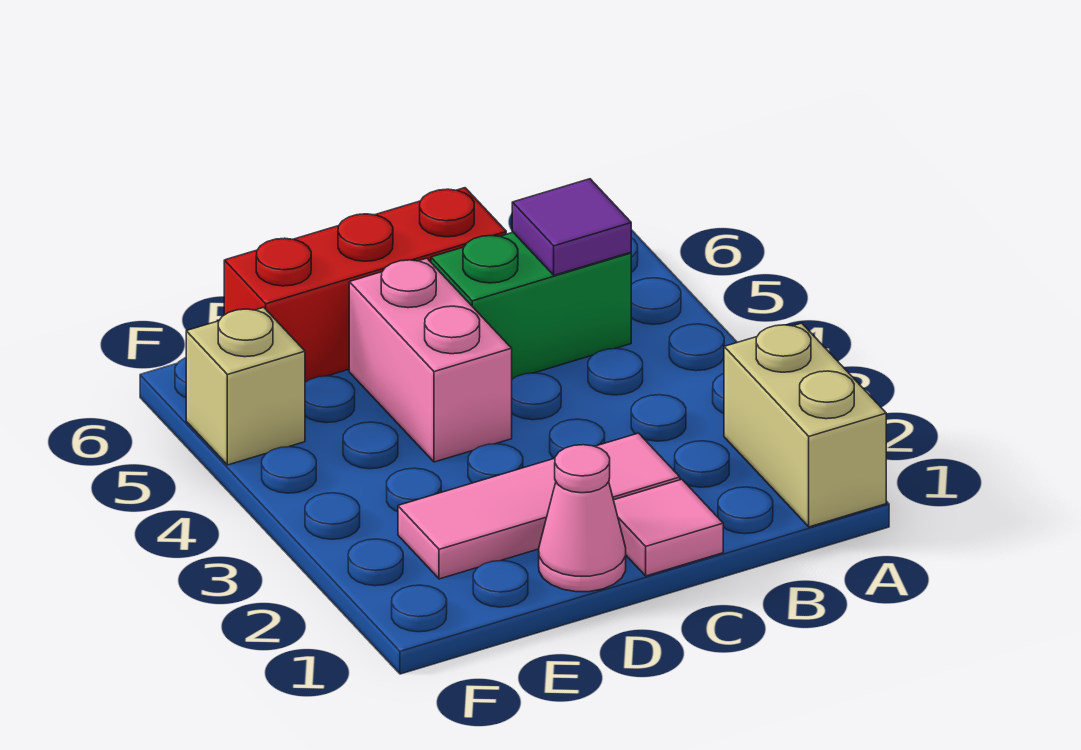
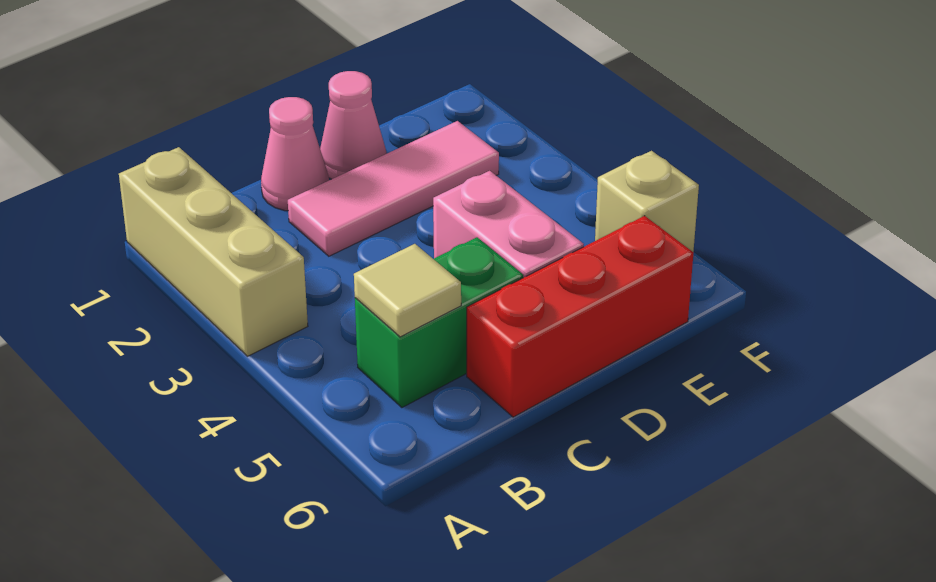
tan brick A1:A2 level 1 -> tan brick A1:A3 level 1
purple tile B5 level 2 -> tan tile B5 level 2
pink tile C1 level 1 -> pink cone C1 level 1

